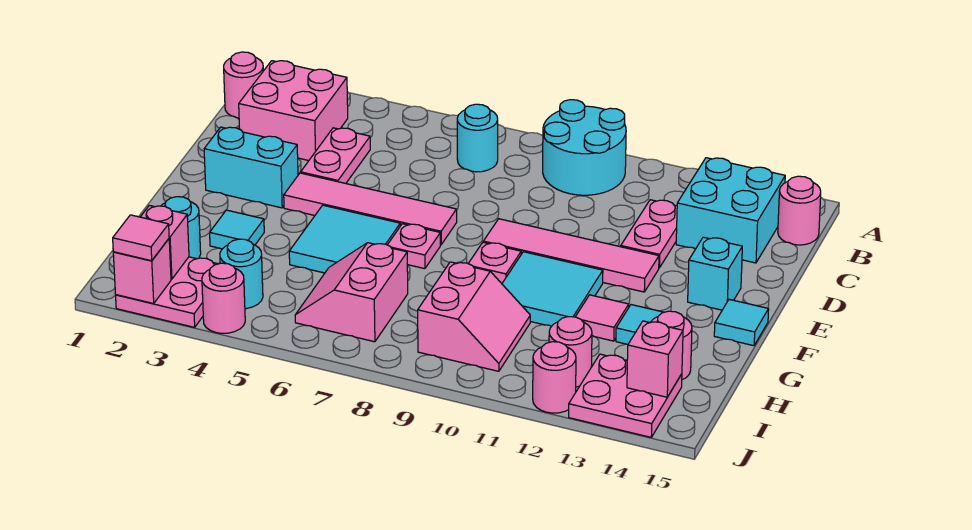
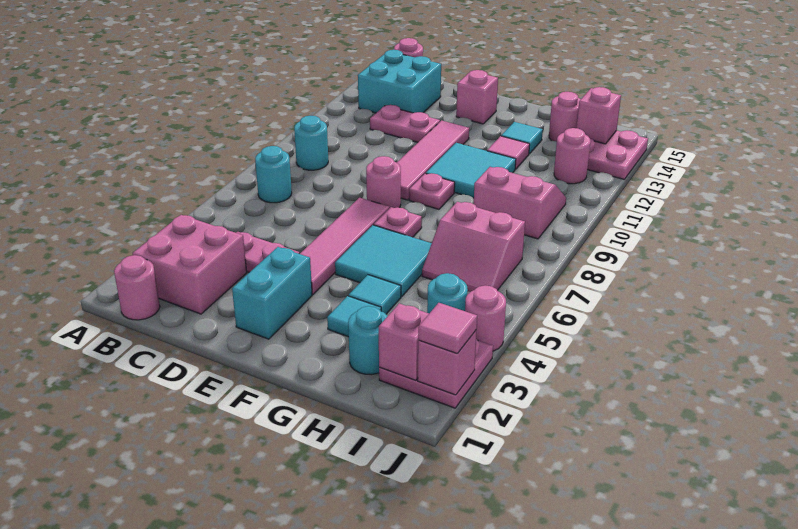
cyan round brick A9:B10 level 1 -> cyan round brick B9 level 1
cyan brick E14 level 1 -> pink brick E14 level 1
cyan tile F15 level 1 -> cyan tile G4 level 1
pink round brick J12 level 1 -> pink round brick E8 level 1

